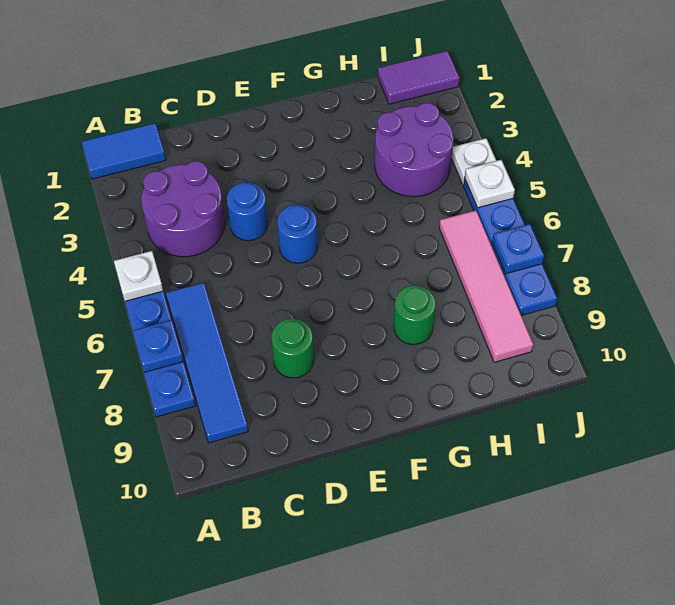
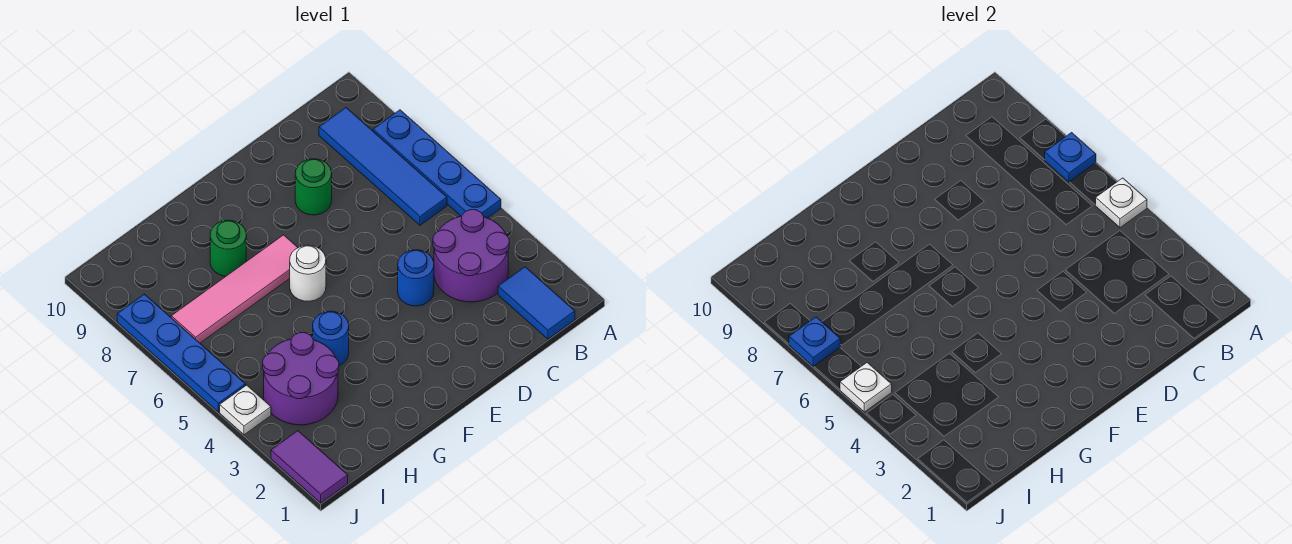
blue tile A1:B1 level 1 -> blue tile B1:B2 level 1
blue round brick E5 level 1 -> blue round brick G4 level 1
none -> white round brick F6 level 1
purple tile I1:J1 level 1 -> purple tile J1:J2 level 1
pink tile I6:I9 level 1 -> pink tile F7:I7 level 1

